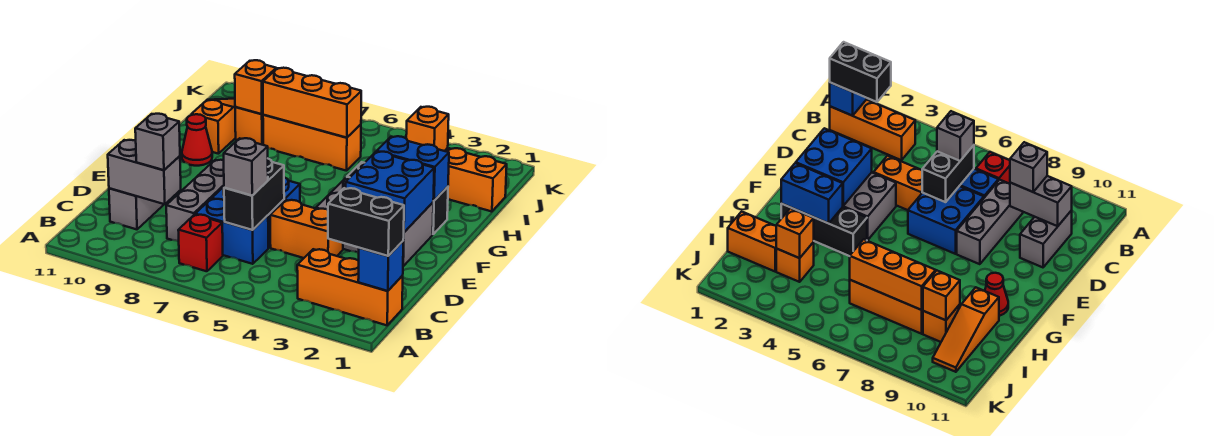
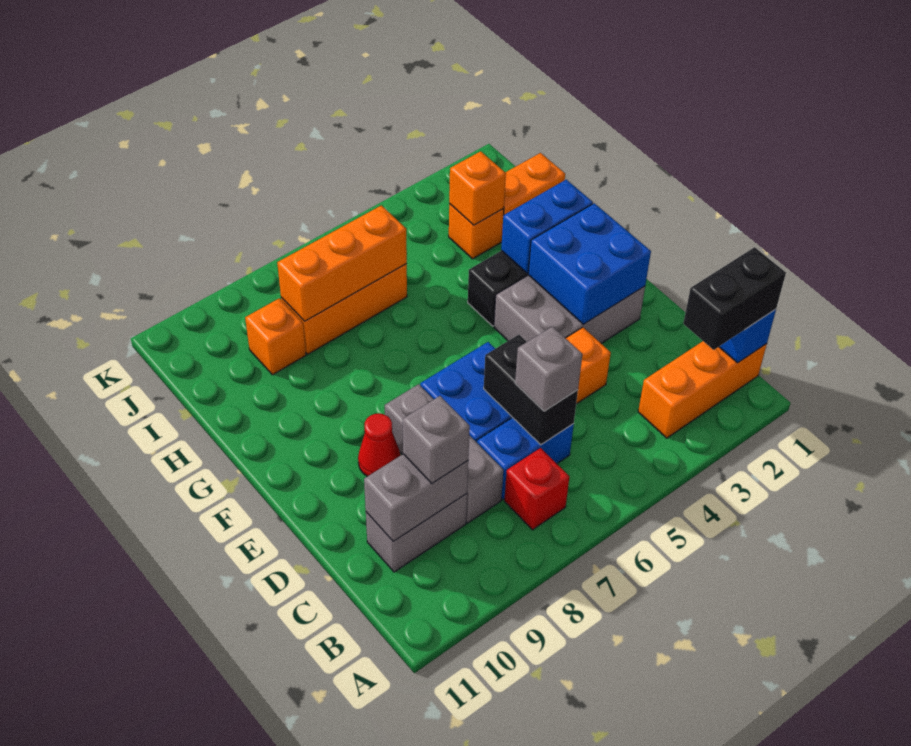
grey brick C10:D10 level 1 -> grey brick C9:C10 level 1
red cone G10 level 1 -> red cone E9 level 1
orange slope H10:J10 level 1 top H -> none
orange brick I9 level 2 -> none

